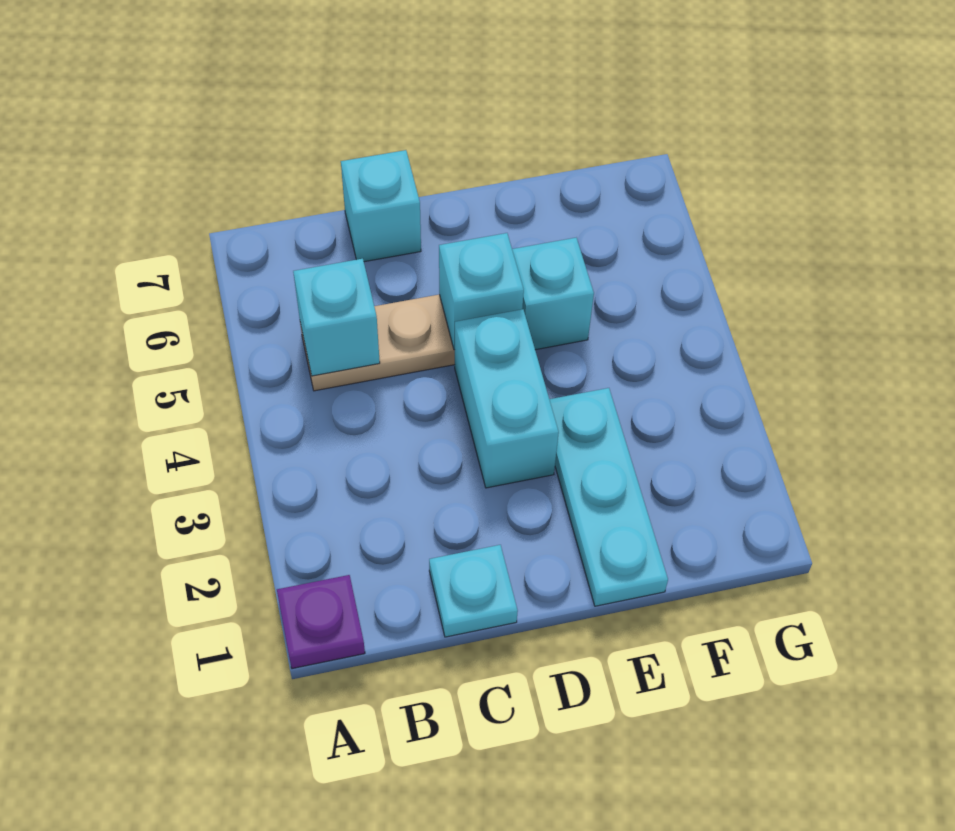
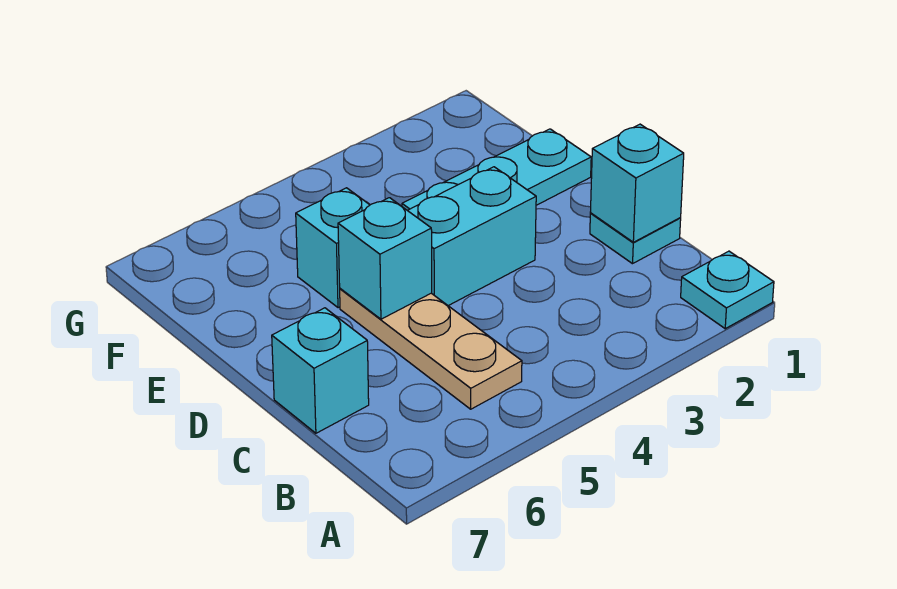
purple plate A1 level 1 -> cyan plate A1 level 1
cyan brick B5 level 2 -> cyan brick C1 level 2

